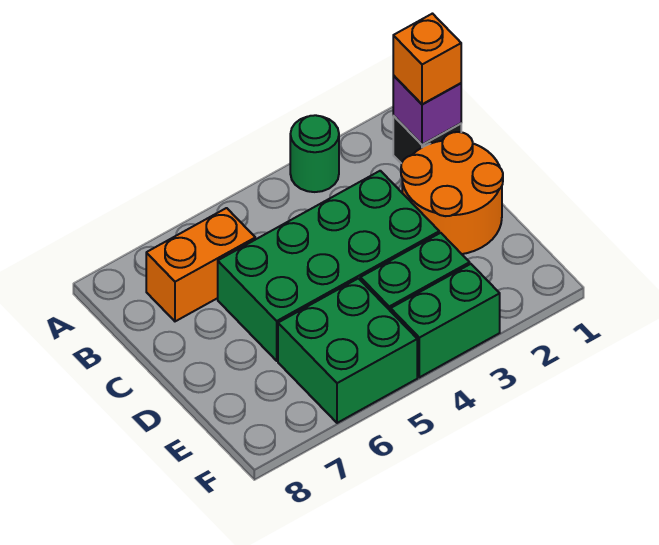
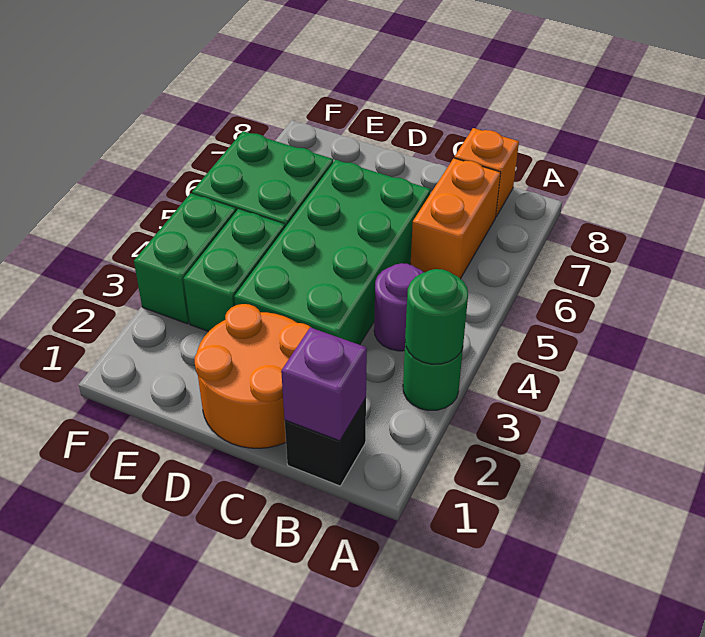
none -> green round brick A3 level 2
orange brick B1 level 3 -> orange brick B8 level 1
none -> purple round brick B4 level 1

